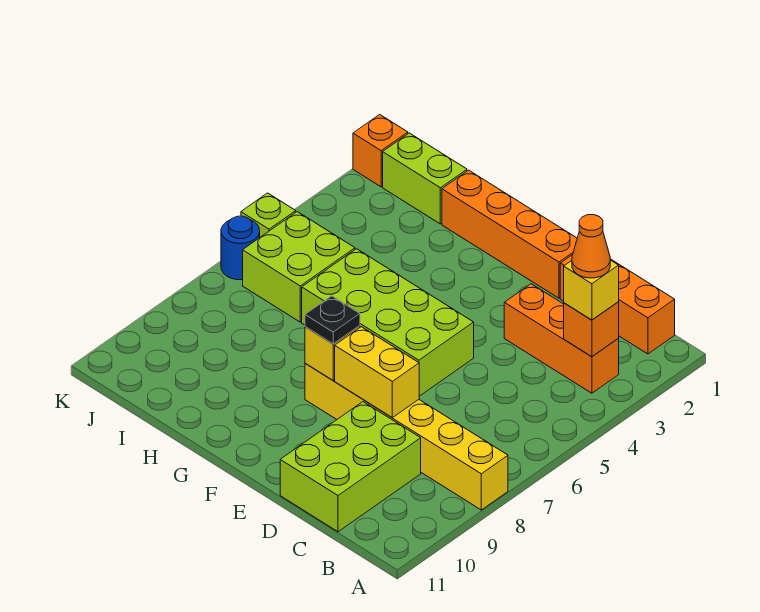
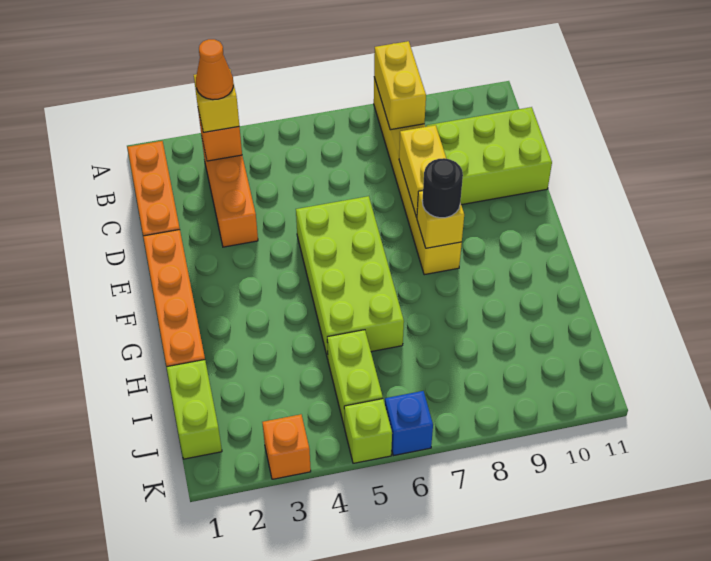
none -> yellow brick A8:B8 level 2
black plate F8 level 3 -> black round brick F8 level 3
lime brick I5:J6 level 1 -> lime brick I5:J5 level 1
orange brick K1 level 1 -> orange brick K3 level 1
blue round brick K6 level 1 -> blue brick K6 level 1

